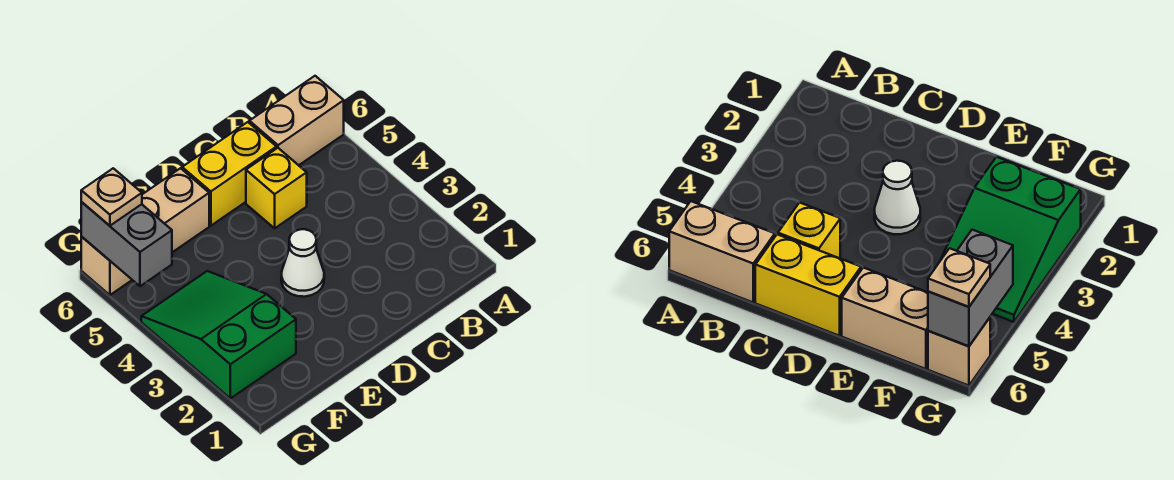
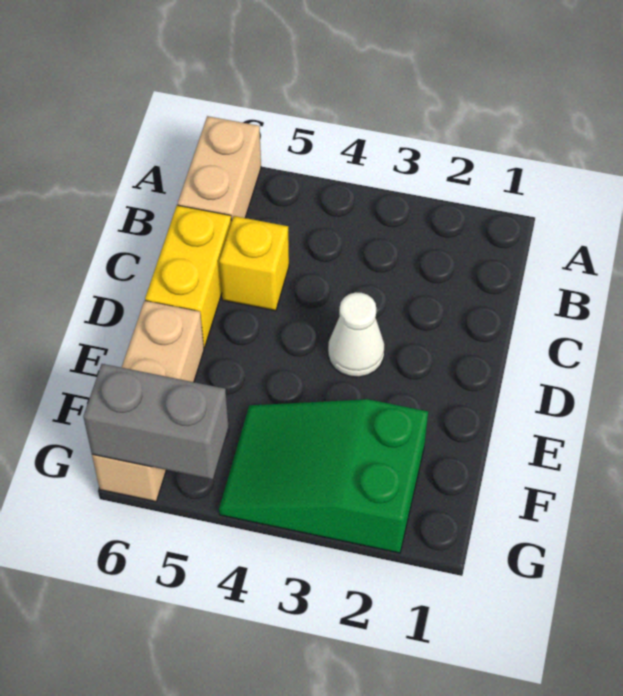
tan plate G6 level 3 -> none

